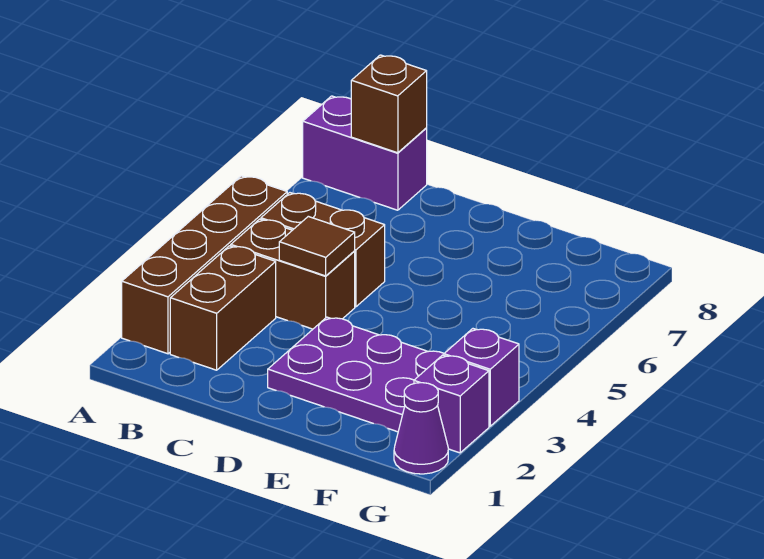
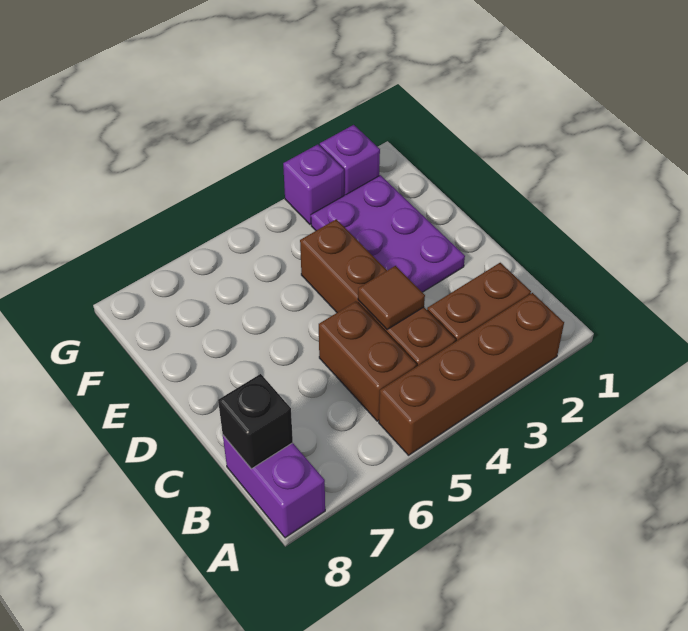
brown brick B4:C4 level 1 -> brown brick B4:E4 level 1
brown brick B8 level 2 -> black brick B8 level 2
purple cone G1 level 1 -> none

